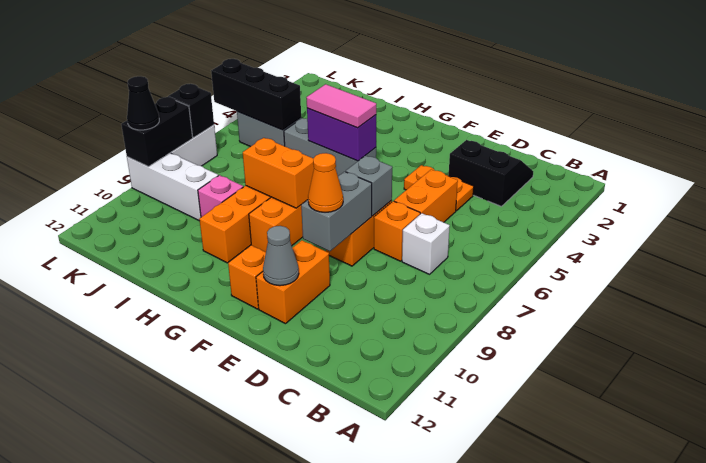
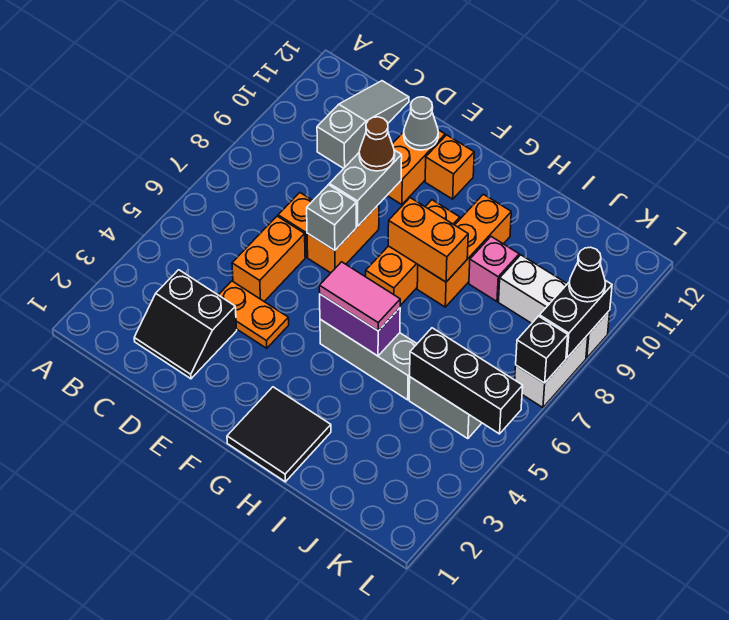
white brick C7 level 1 -> none
none -> grey slope C10:C12 level 1 top 10
orange cone E9 level 3 -> brown cone E9 level 3
none -> black tile G1:H2 level 1

